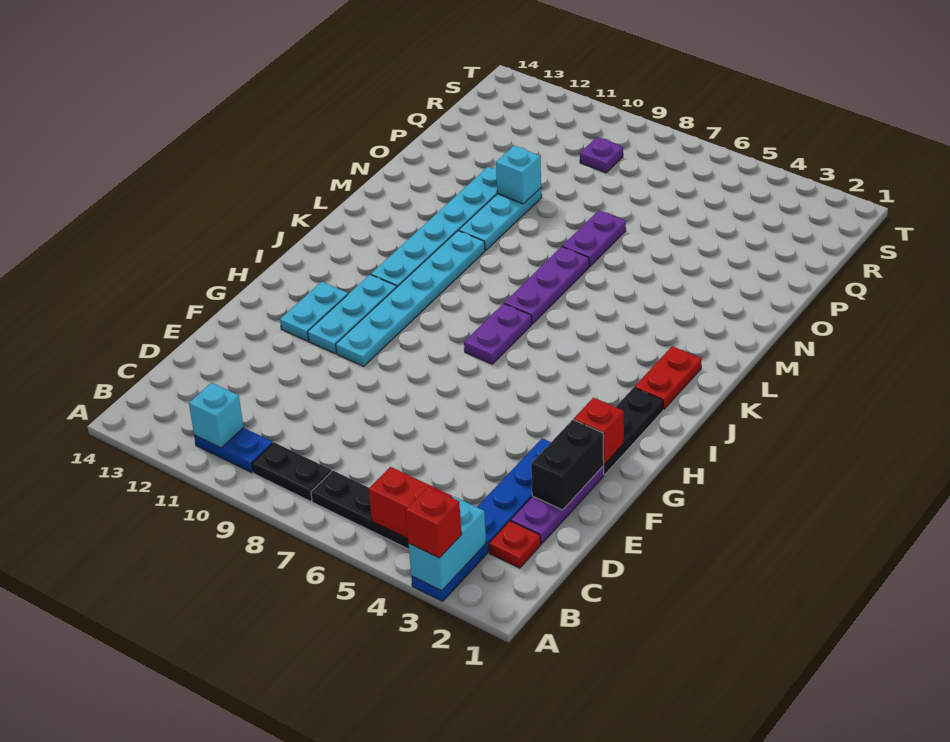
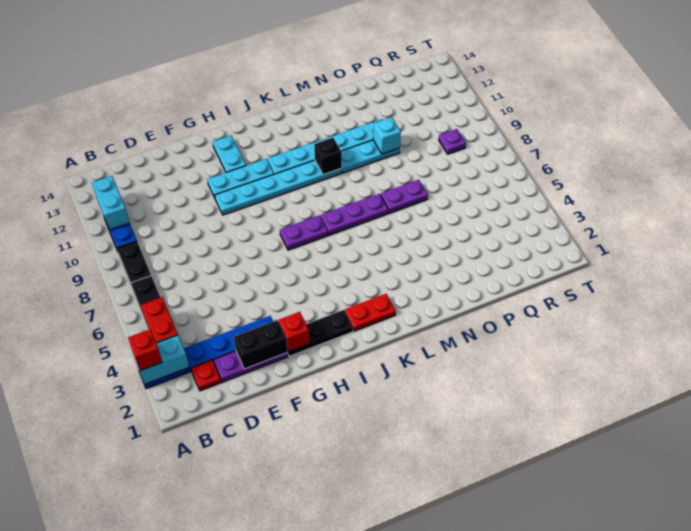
cyan brick B11 level 2 -> cyan brick B11:B12 level 2
cyan plate G12:H12 level 1 -> cyan plate H12:H13 level 1
none -> black brick L10 level 2

